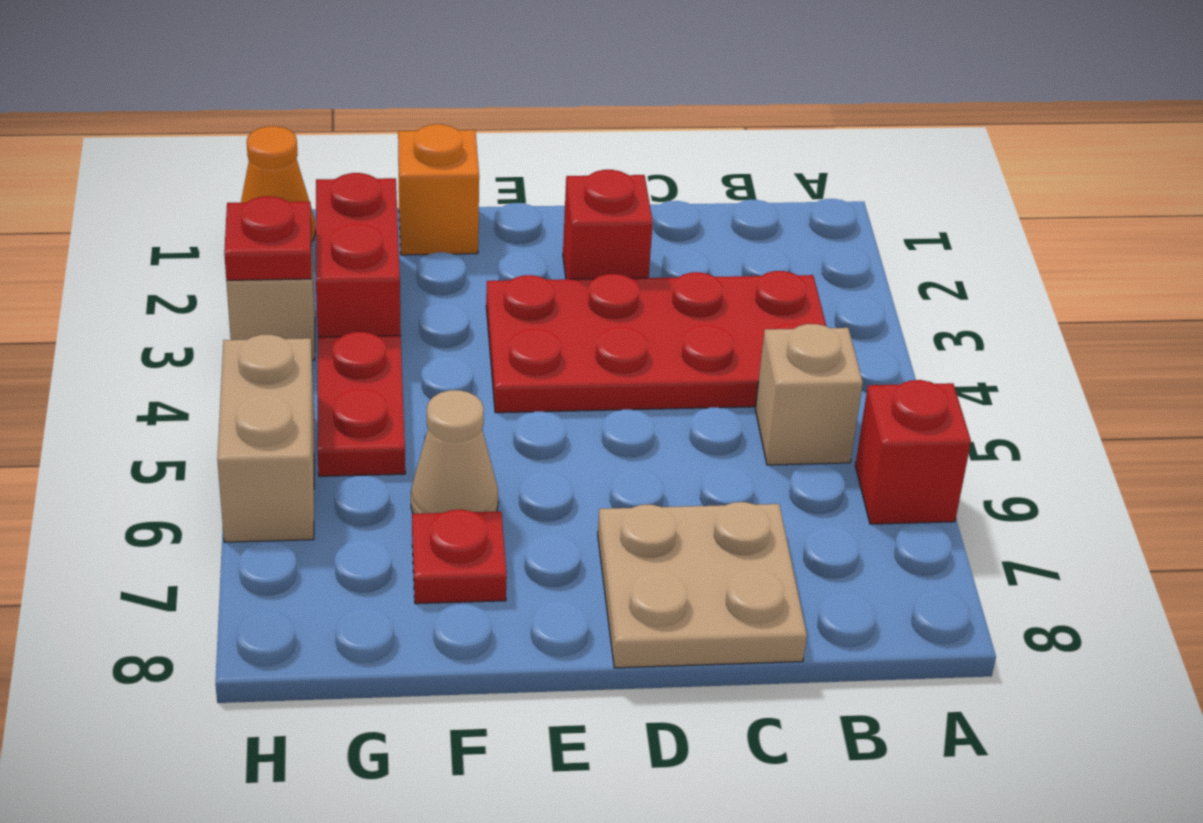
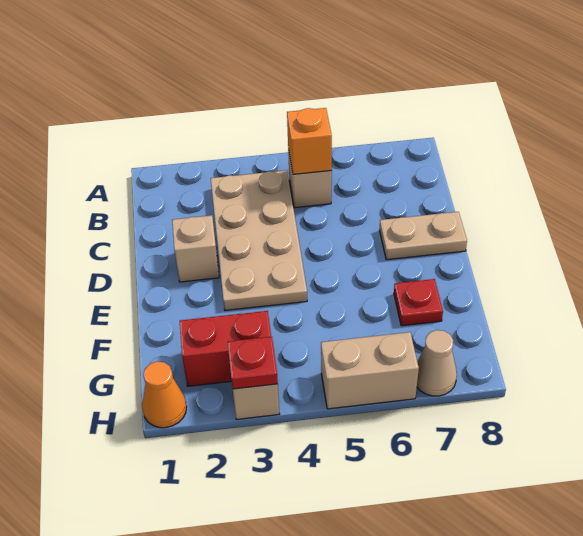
red brick A6 level 1 -> none
red plate B3:E4 level 1 -> tan plate B3:E4 level 1
tan plate C7:D8 level 1 -> tan plate D7:D8 level 1
red brick D2 level 1 -> tan brick D2 level 1
orange brick F1 level 1 -> orange brick B5 level 2
tan cone F6 level 1 -> tan cone H7 level 1
red plate G4:G5 level 1 -> none

